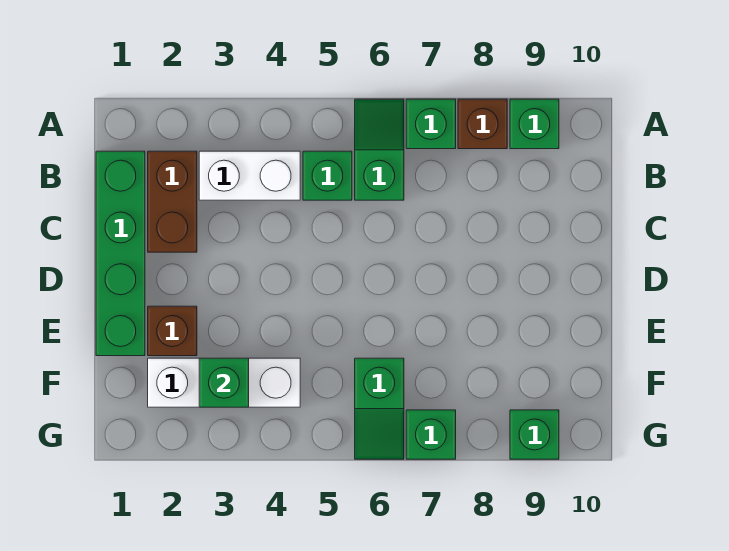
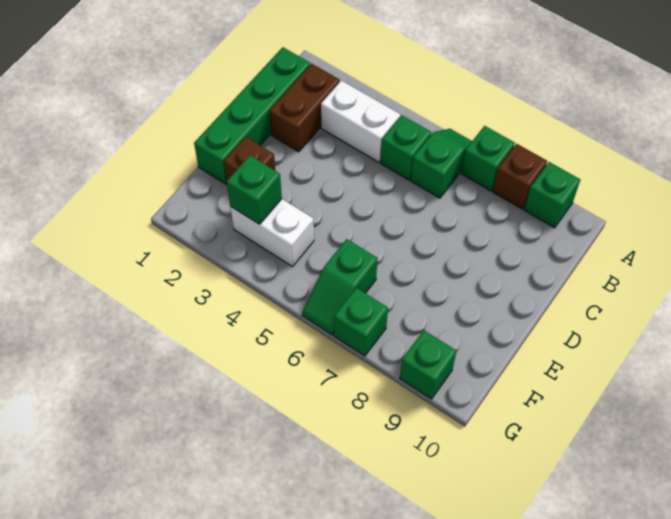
white brick F2:F4 level 1 -> white brick F3:F4 level 1

